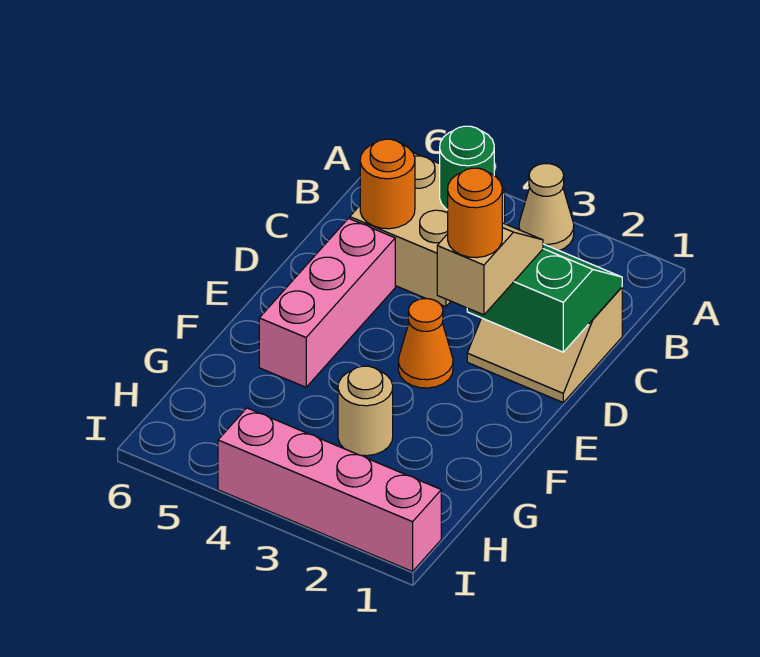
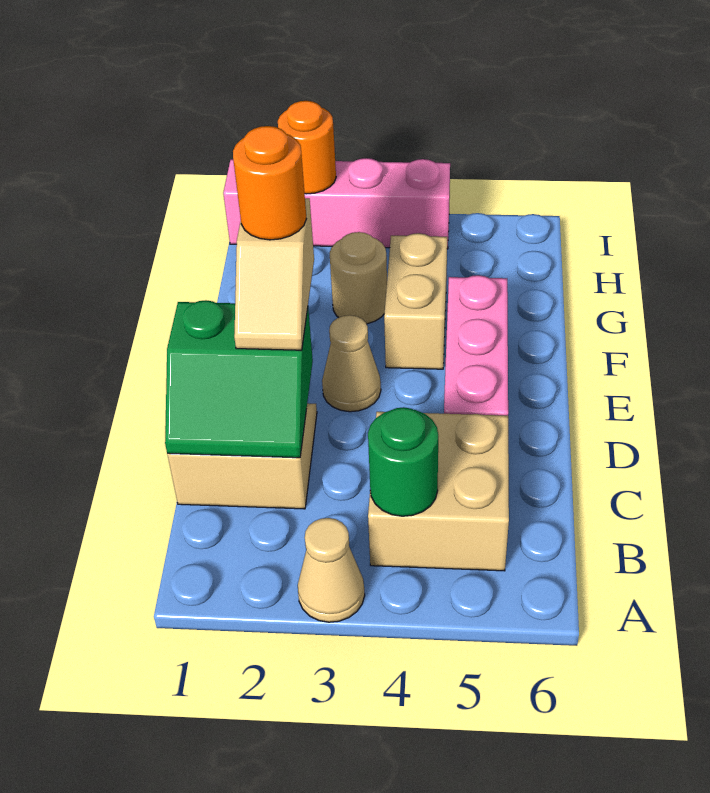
orange round brick C5 level 2 -> orange round brick I2 level 2
orange cone E3 level 1 -> tan cone E3 level 1
none -> tan brick F4:G4 level 1

